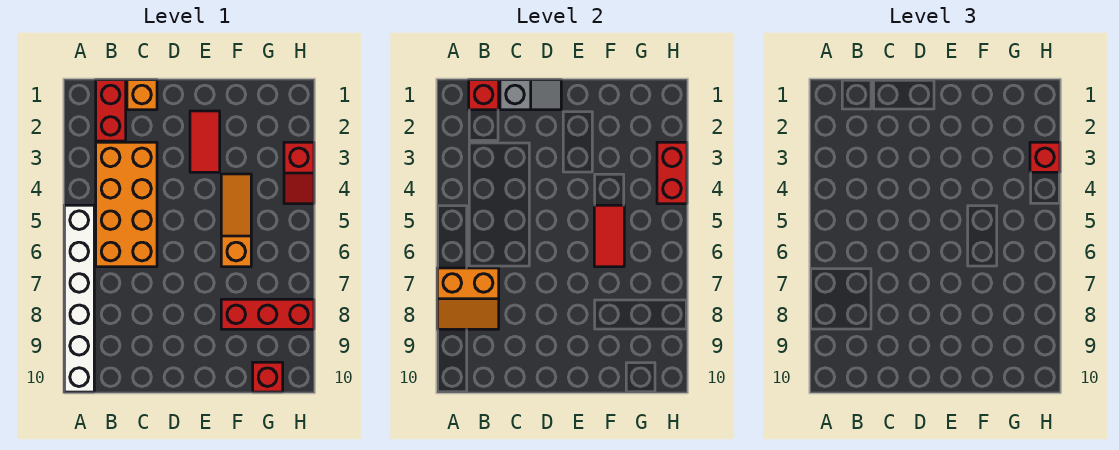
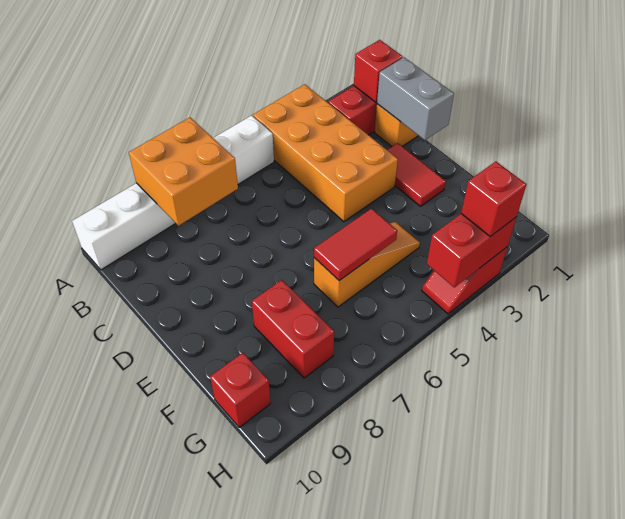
orange slope A7:B8 level 2 top 7 -> orange brick A7:B8 level 2
orange brick B3:C6 level 1 -> orange brick A3:D4 level 1
grey slope C1:D1 level 2 top C -> grey brick C1:D1 level 2
red tile E2:E3 level 1 -> red tile D2:E2 level 1
red brick F8:H8 level 1 -> red brick F8:G8 level 1

